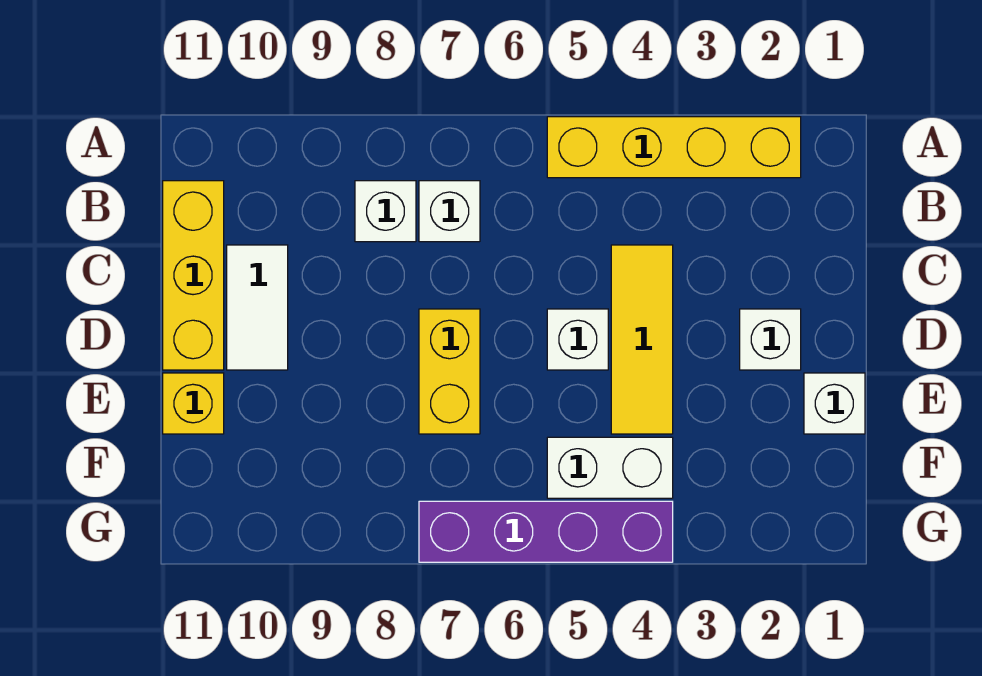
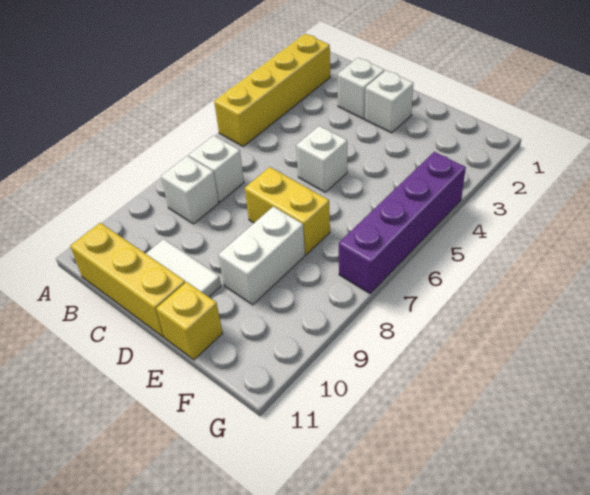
yellow tile C4:E4 level 1 -> none
white brick E1 level 1 -> white brick C2 level 1
white brick F4:F5 level 1 -> white brick E8:E9 level 1

